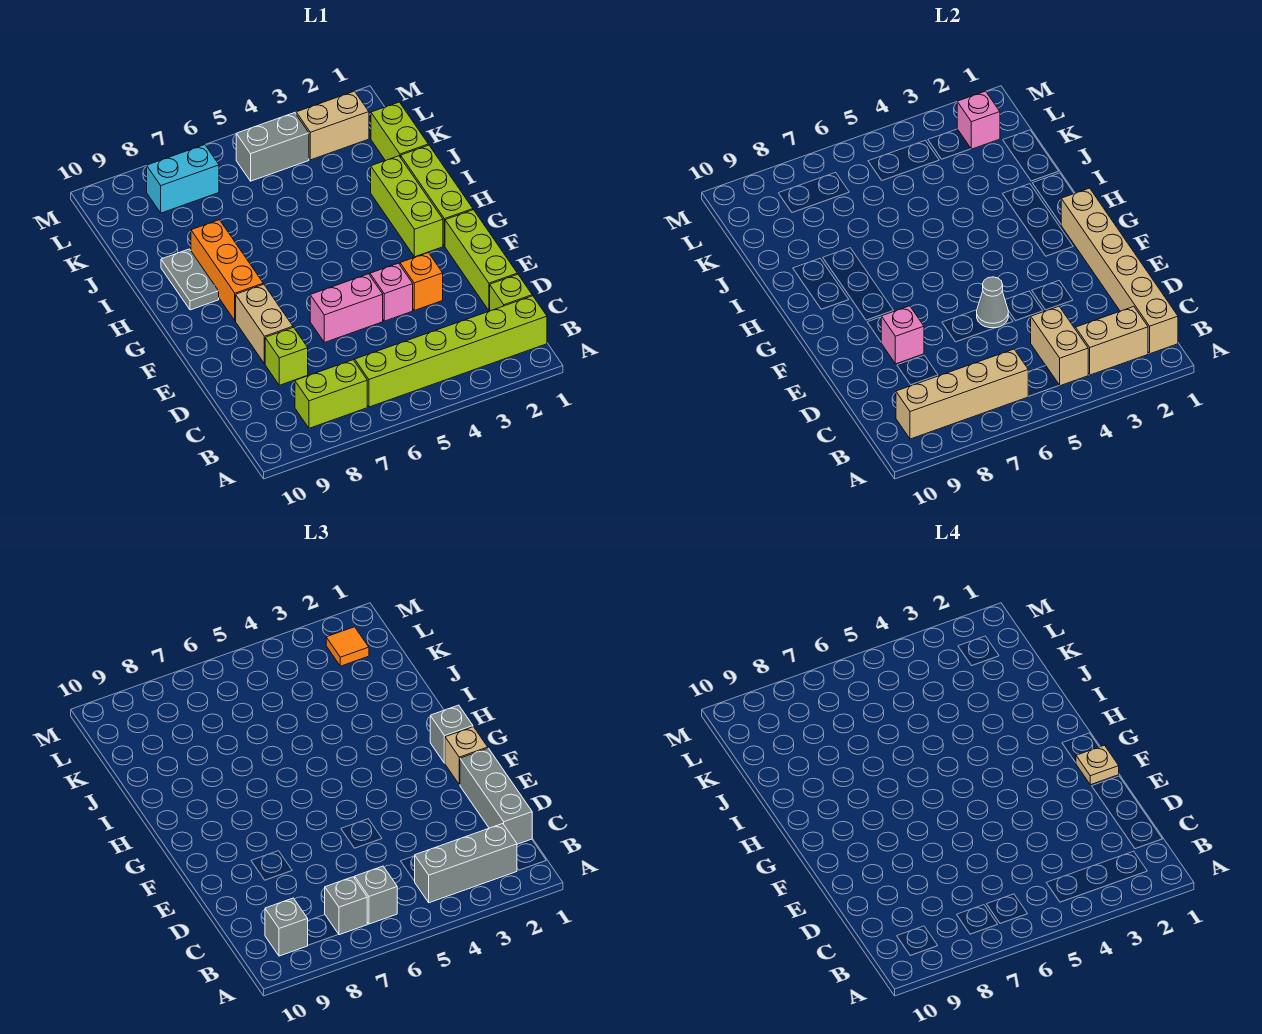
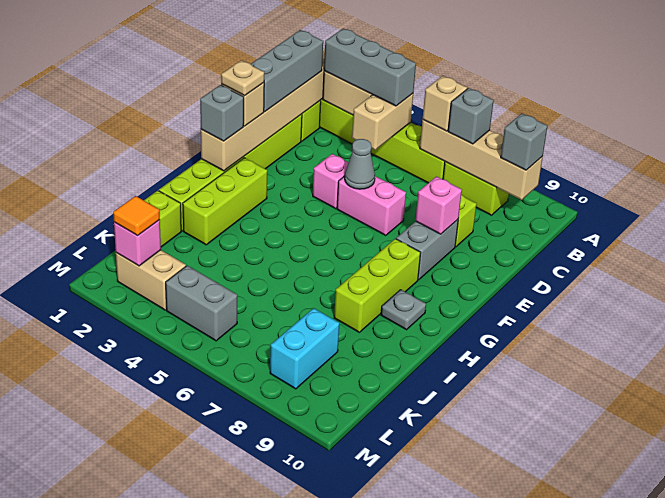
grey brick B6 level 3 -> tan brick B6 level 3
orange brick E3 level 1 -> none
tan brick E8:F8 level 1 -> grey brick E8:F8 level 1
orange brick G8:I8 level 1 -> lime brick G8:I8 level 1
grey plate H9:I9 level 1 -> grey plate H9 level 1
cyan brick L7:L8 level 1 -> cyan brick K8:L8 level 1

